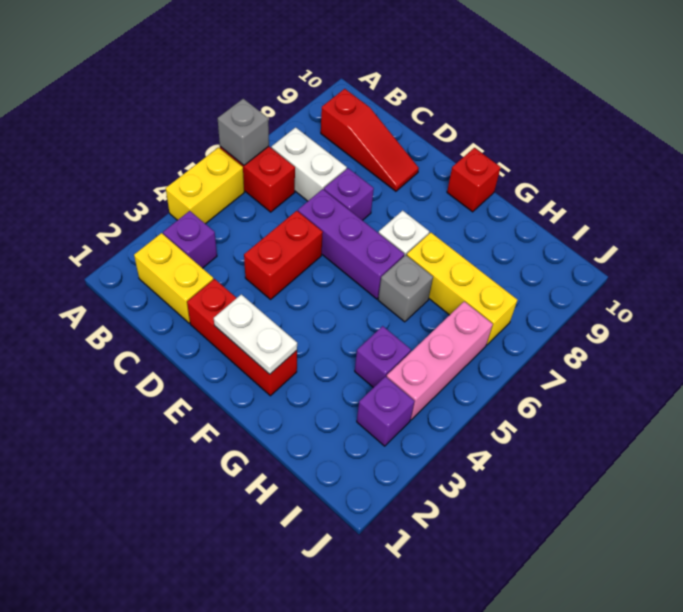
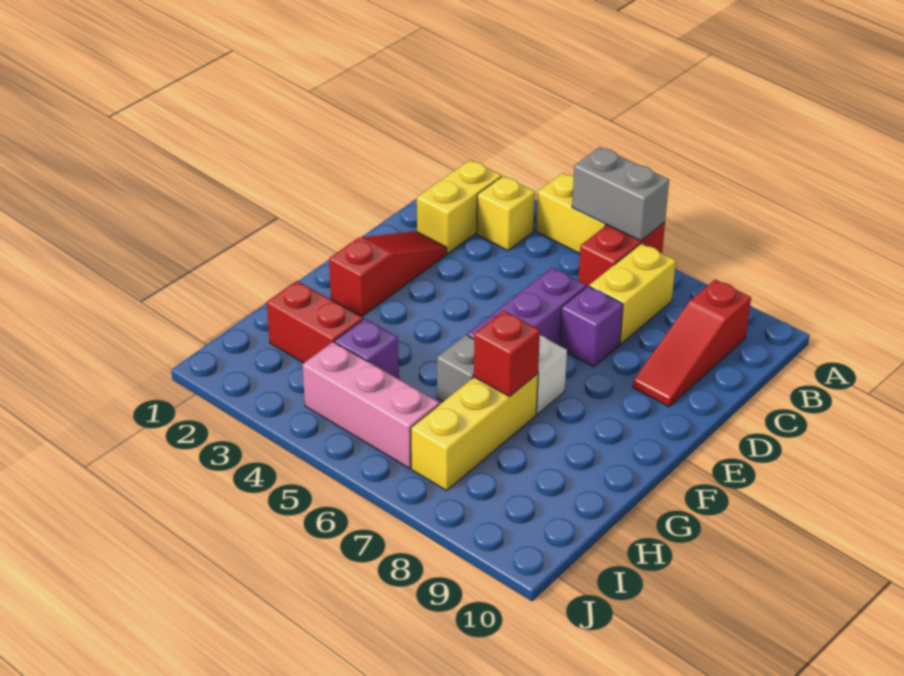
grey brick A6 level 2 -> grey brick A5:A6 level 2
purple brick B3 level 1 -> yellow brick B3 level 1
white brick B7:C7 level 1 -> yellow brick B7:C7 level 1
red brick D2:F2 level 1 -> red slope D2:F2 level 1 top F
red brick D4:D5 level 1 -> red brick H2:H3 level 1
white plate E2:F2 level 2 -> none
red brick F10 level 1 -> red brick G7 level 2
purple brick I3 level 1 -> none

